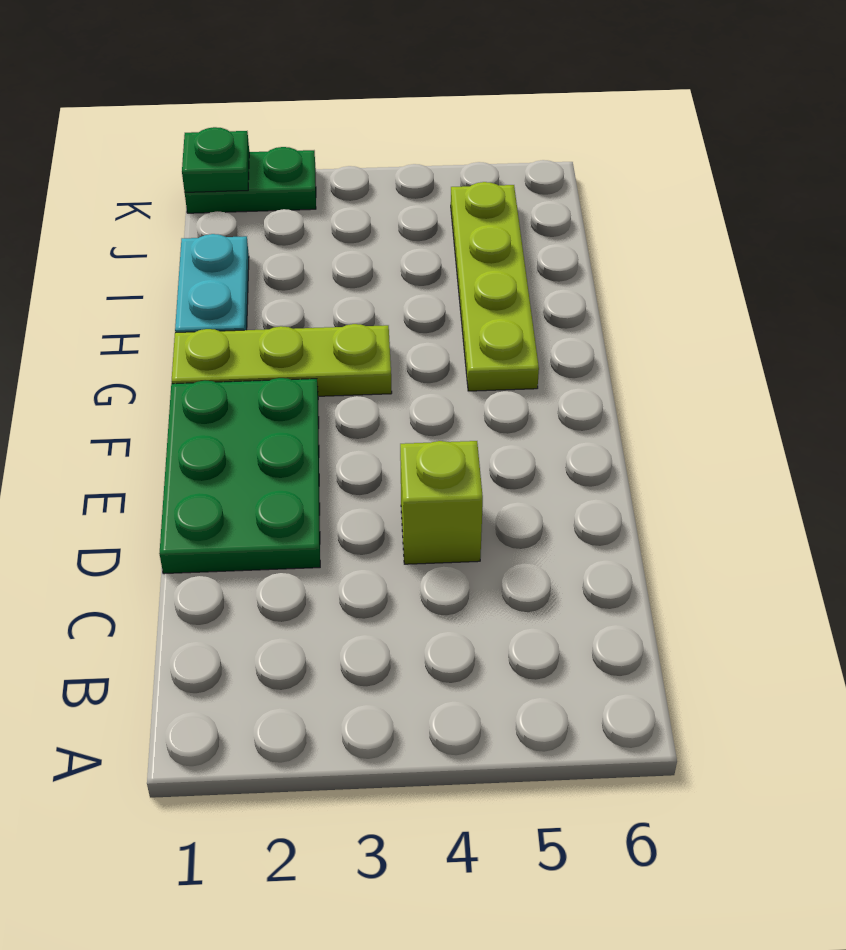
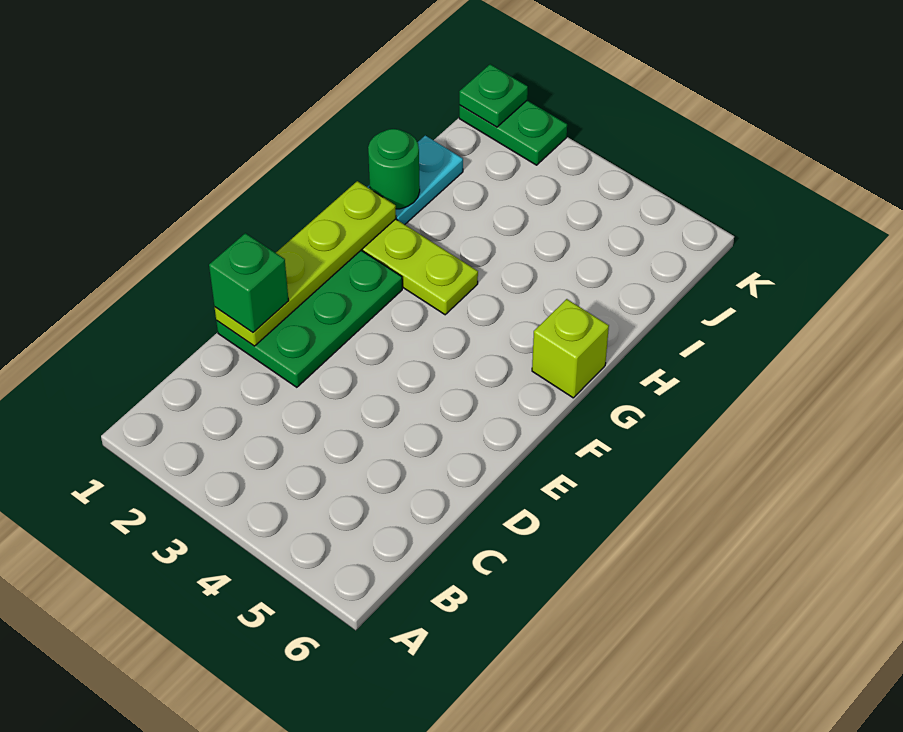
none -> green brick D1 level 3
lime brick D4 level 1 -> lime brick G6 level 1
lime plate G5:J5 level 1 -> lime plate D1:G1 level 2
none -> green round brick H1 level 2

